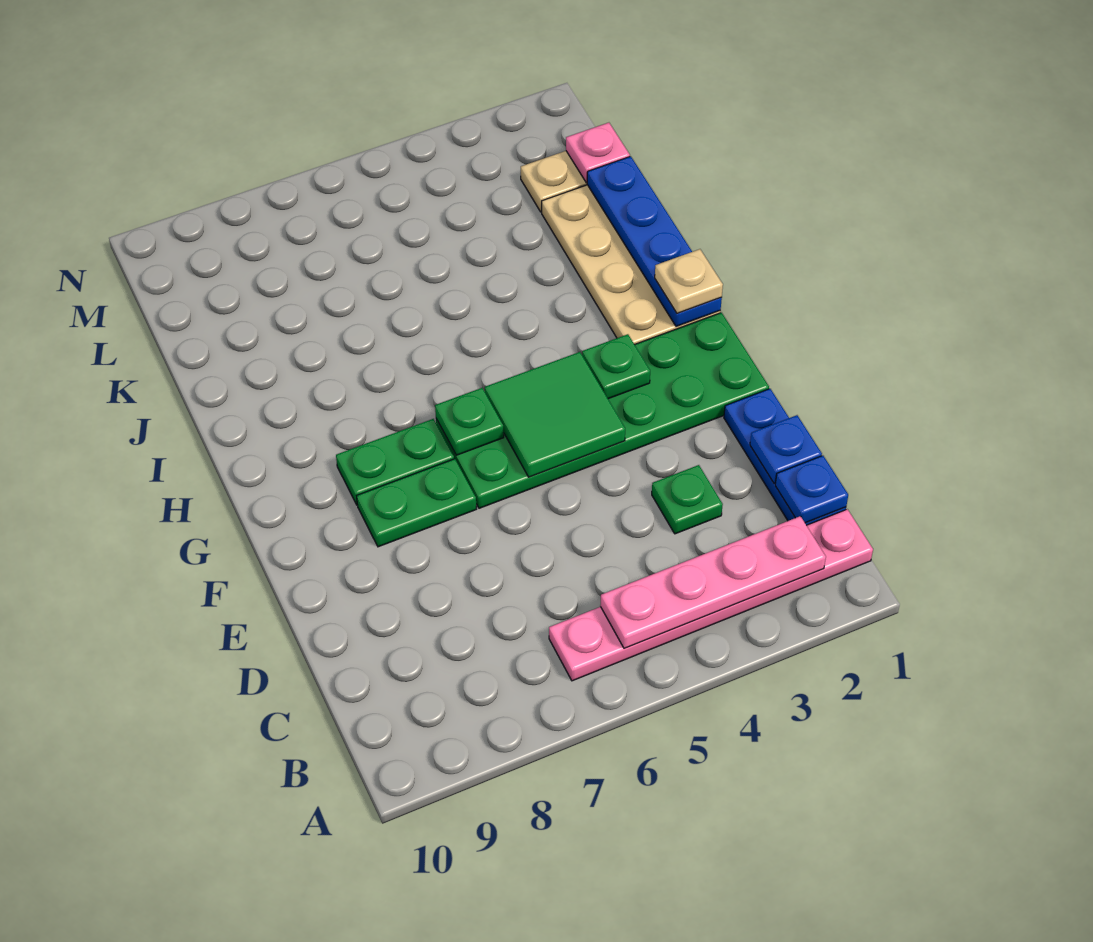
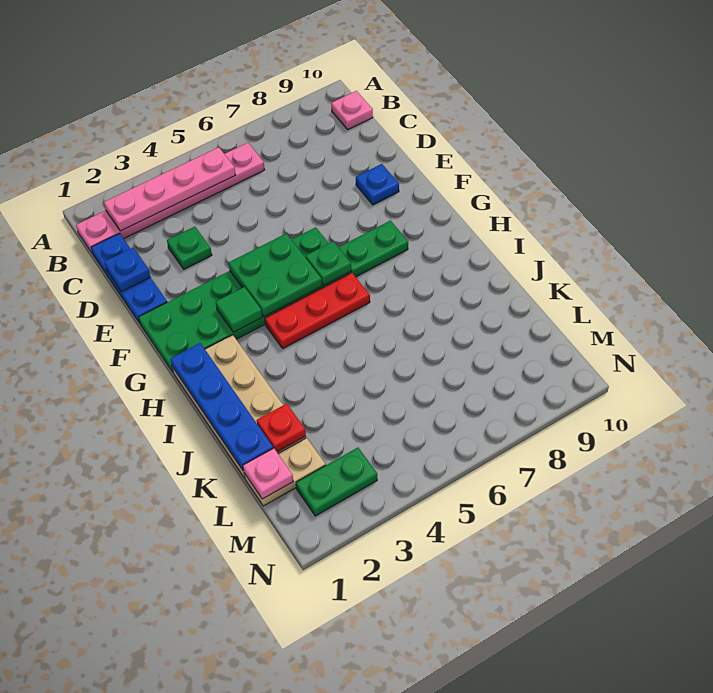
none -> pink plate B10 level 1
blue plate C1 level 2 -> blue plate E9 level 1
green tile F4:G5 level 2 -> green plate F4:G5 level 2
green plate F7:F8 level 1 -> green plate M2:M3 level 1
green plate G3 level 2 -> green tile G3 level 2
tan plate H1 level 3 -> none
none -> red plate H4:H6 level 1
none -> red plate K2 level 2

